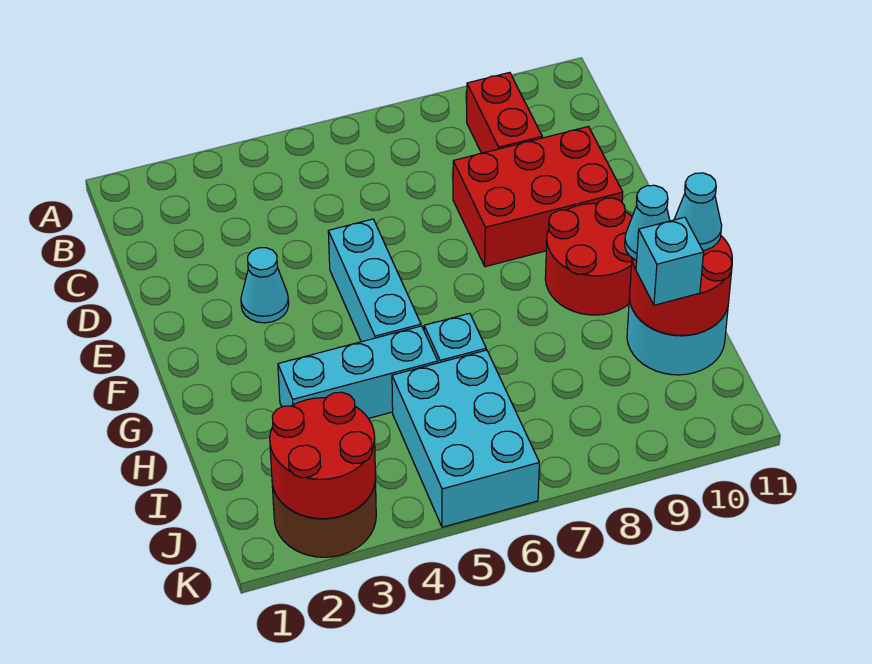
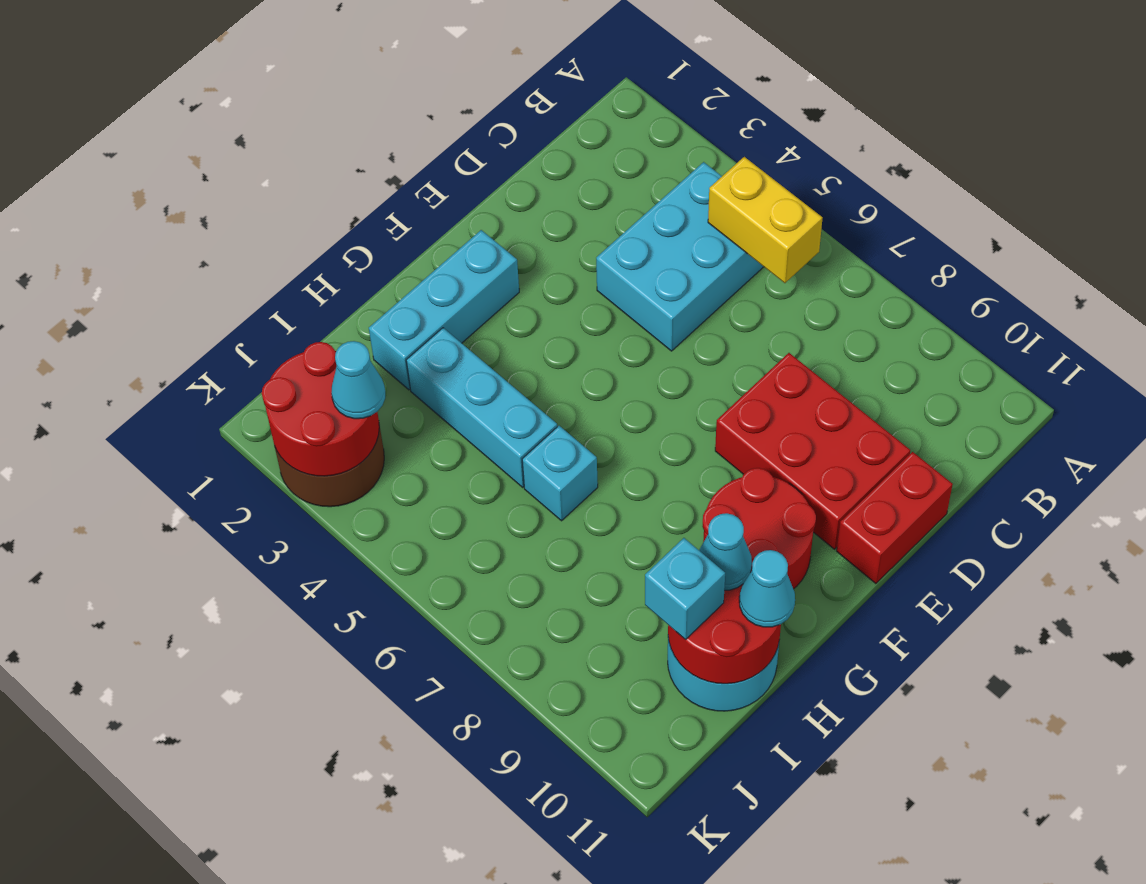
none -> yellow brick B5:B6 level 2
red brick B9:C9 level 1 -> red brick D11:E11 level 1
cyan cone E3 level 1 -> cyan cone J3 level 3
cyan brick E5:G5 level 1 -> cyan brick F2:H2 level 1
cyan brick I5:K6 level 1 -> cyan brick B4:D5 level 1

